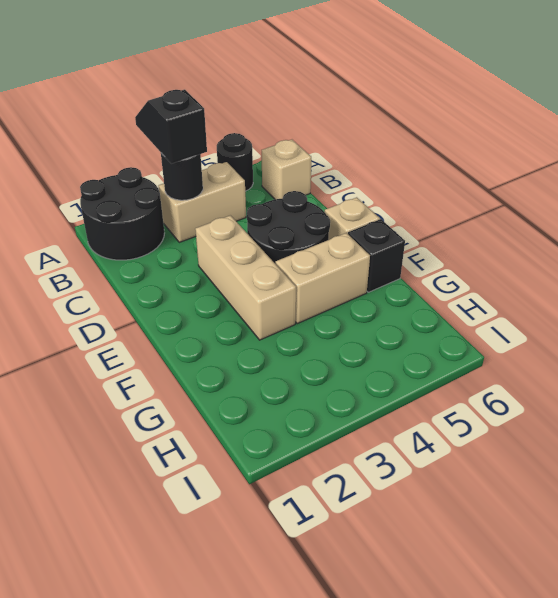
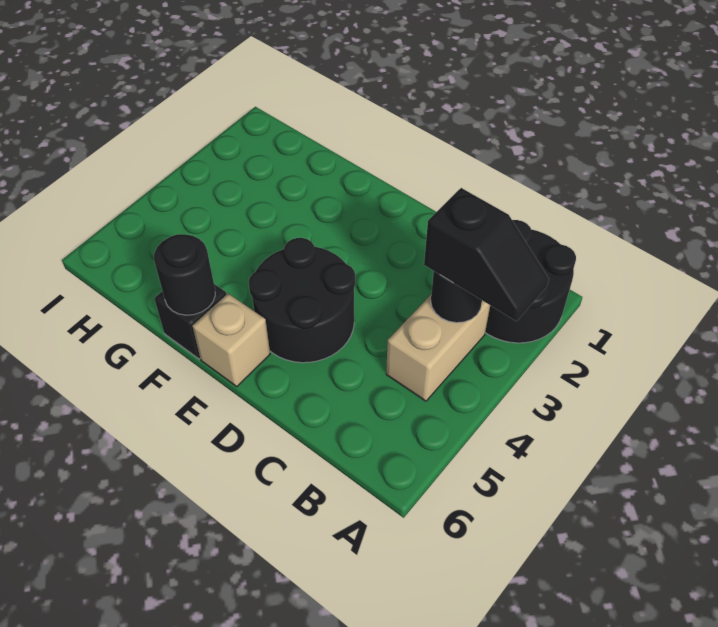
black round brick A5 level 1 -> black round brick F6 level 2
tan brick B6 level 1 -> none
tan brick D3:F3 level 1 -> none
tan brick F4:F5 level 1 -> none

